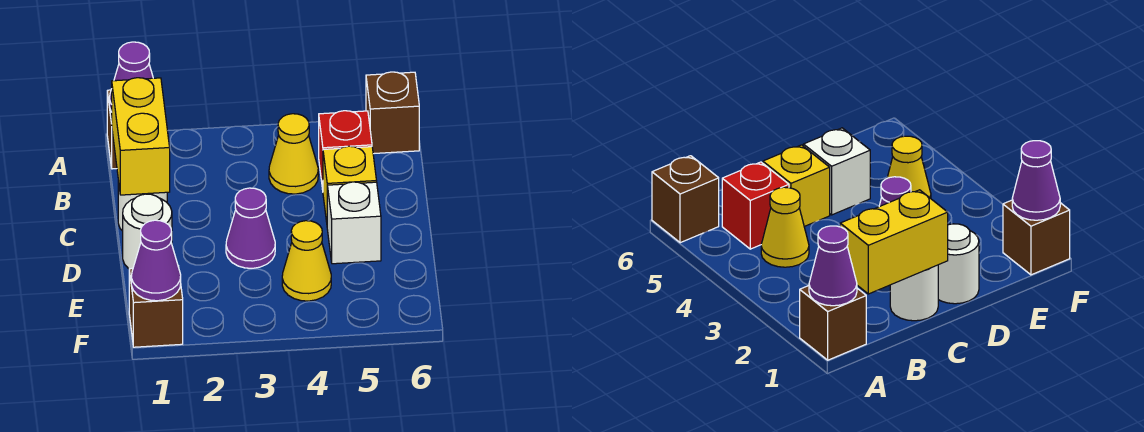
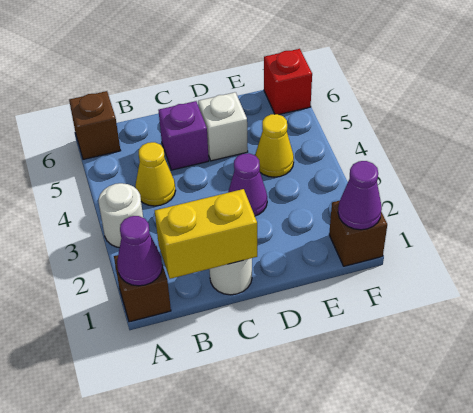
red brick B5 level 1 -> red brick F6 level 1
yellow brick C5 level 1 -> purple brick C5 level 1
white round brick D1 level 1 -> white round brick A3 level 1

